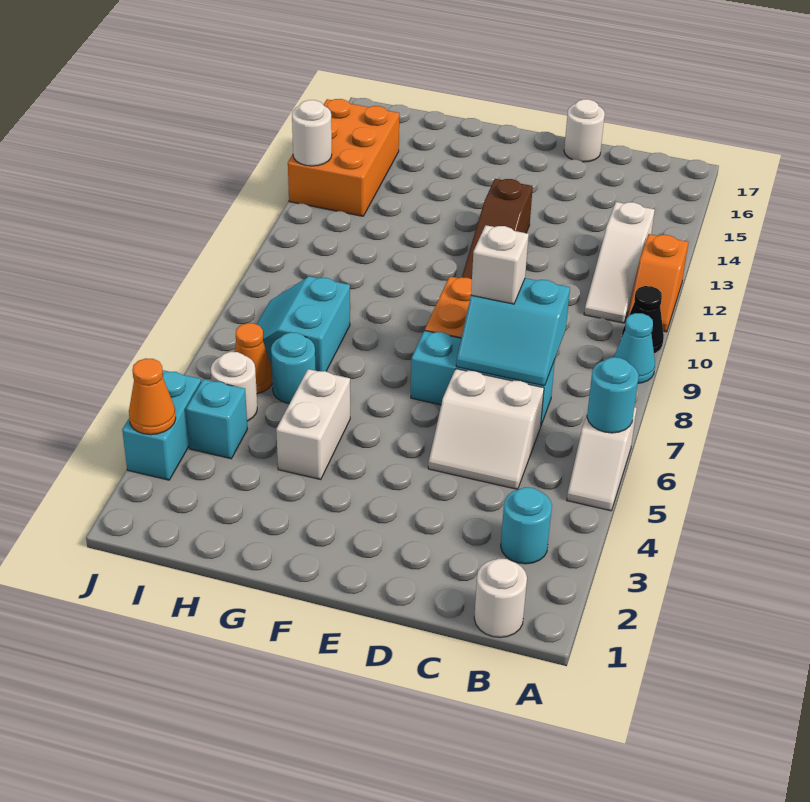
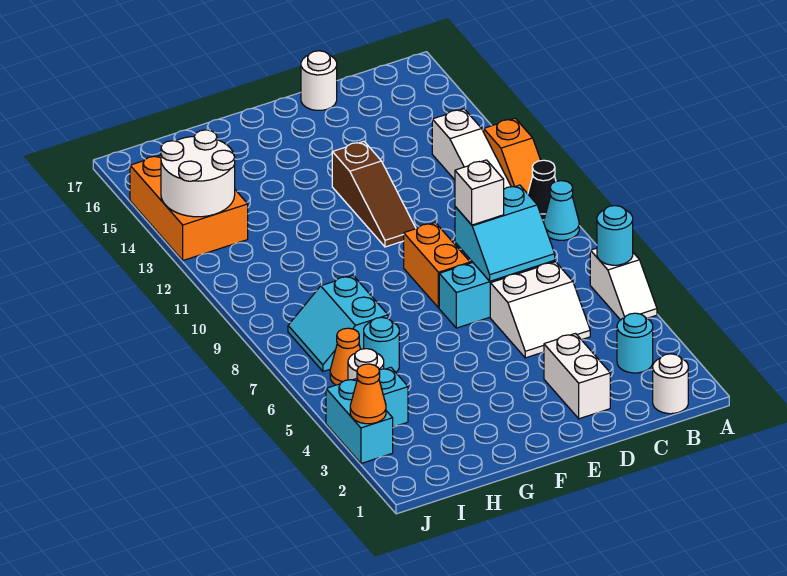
white brick G4:G5 level 1 -> white brick D2:D3 level 1
white round brick J13 level 2 -> white round brick I13:J14 level 2

